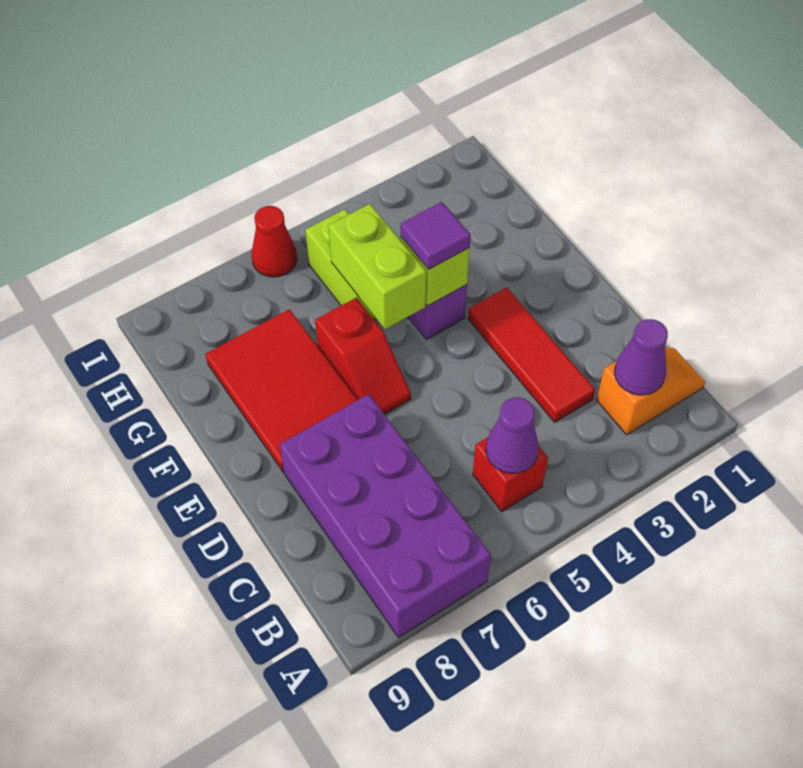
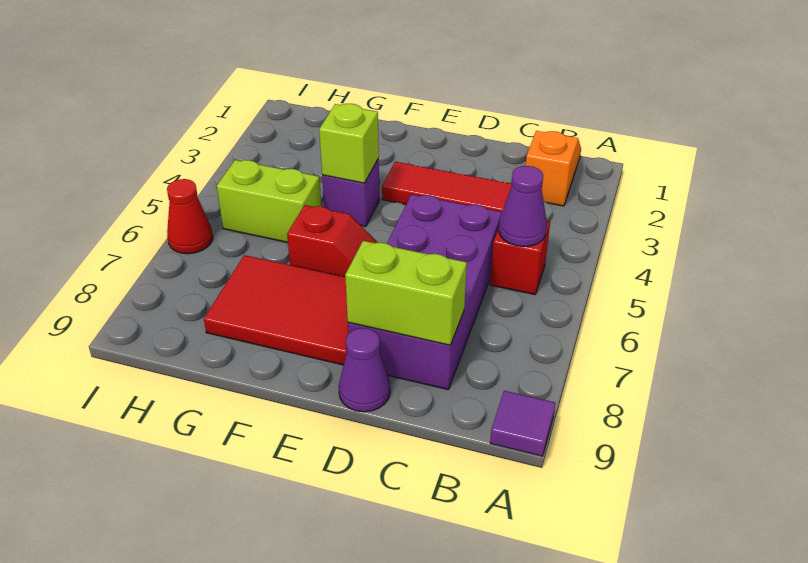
purple brick A7:D8 level 1 -> purple brick C5:D8 level 1
purple cone B2 level 2 -> purple cone D9 level 1
purple tile F4 level 3 -> purple tile A9 level 1
lime brick F5:G5 level 2 -> lime brick C8:D8 level 2

